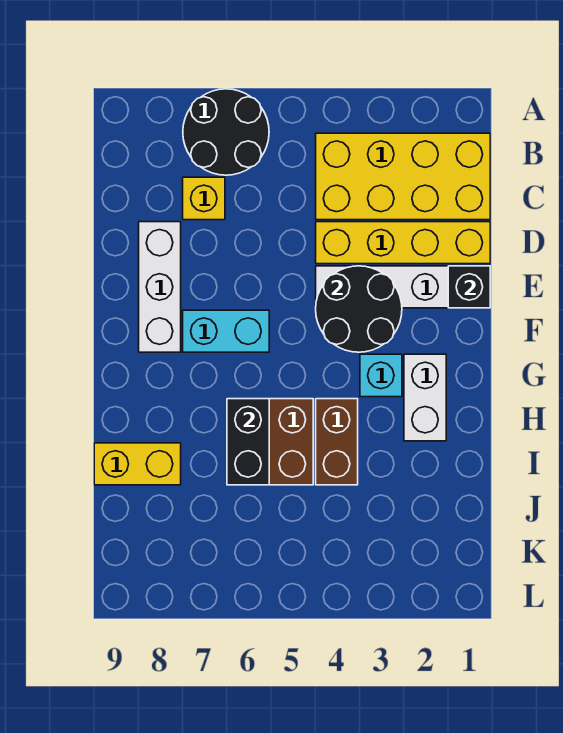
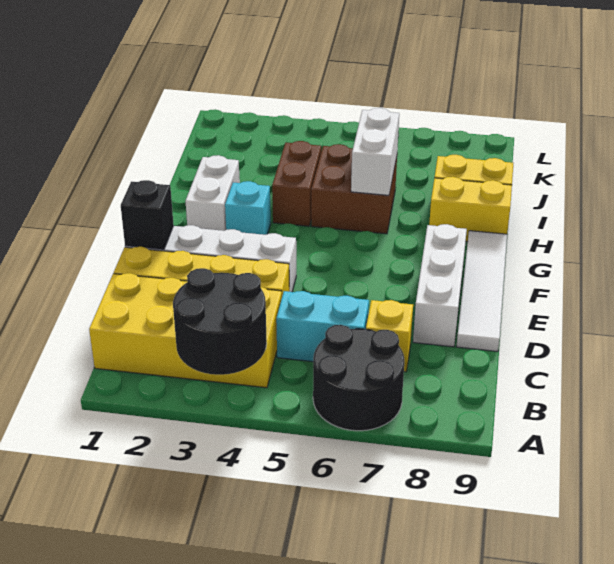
none -> white tile D9:G9 level 1
black round brick E3:F4 level 2 -> black round brick A3:B4 level 2
cyan brick F6:F7 level 1 -> cyan brick C5:C6 level 1
black brick H6:I6 level 2 -> white brick H6:I6 level 2
none -> yellow brick H8:H9 level 1

